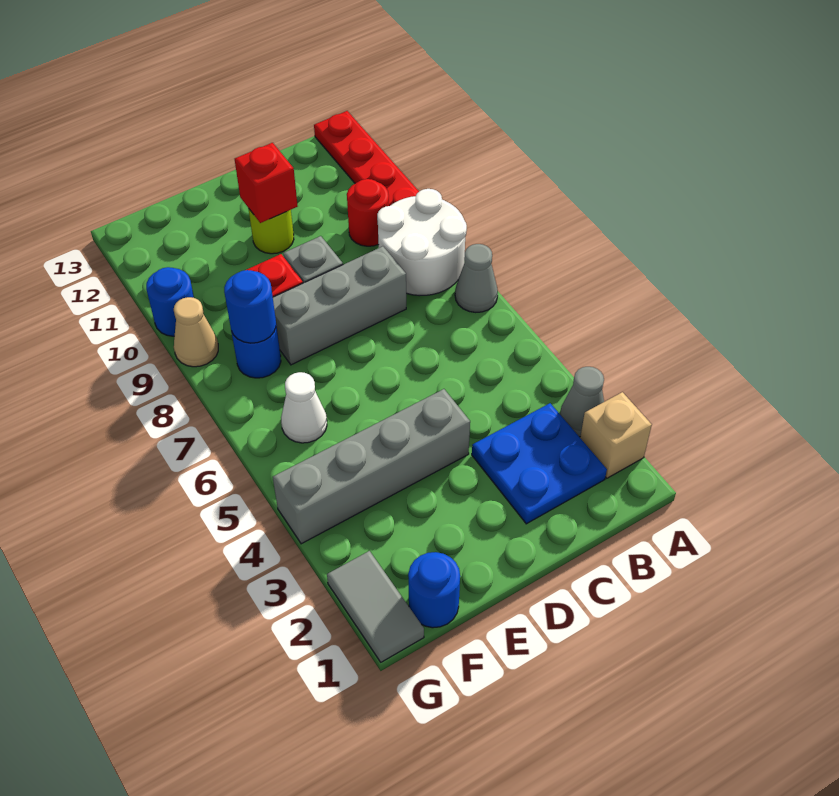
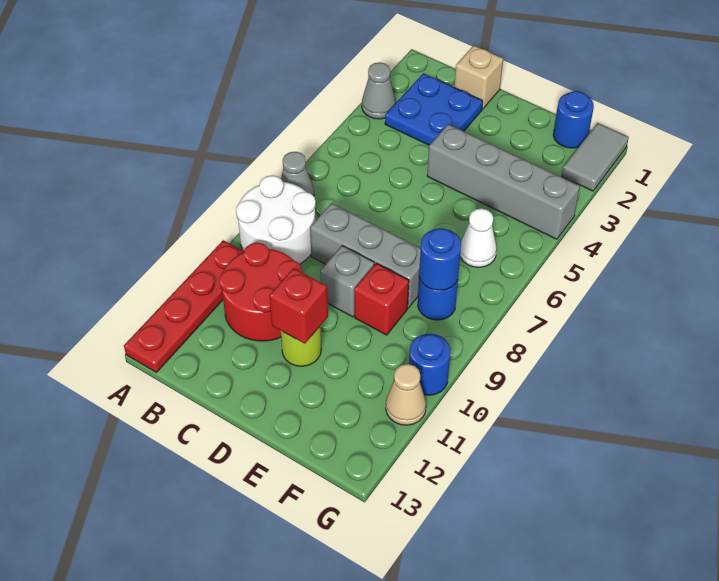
tan brick A2 level 1 -> tan brick C1 level 1
red round brick B10 level 1 -> red round brick B10:C11 level 1
tan cone G9 level 1 -> tan cone G11 level 1

